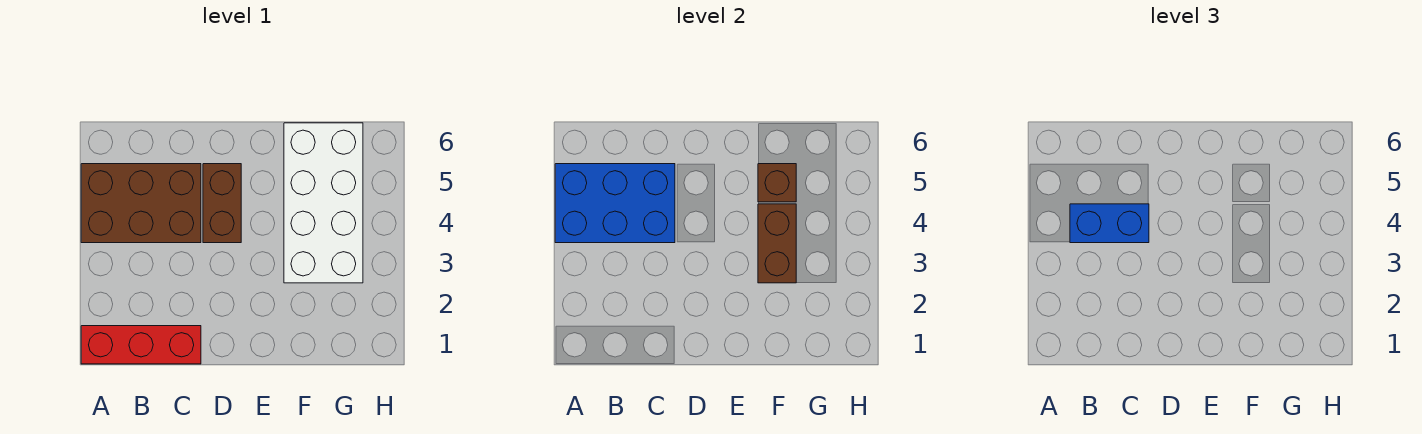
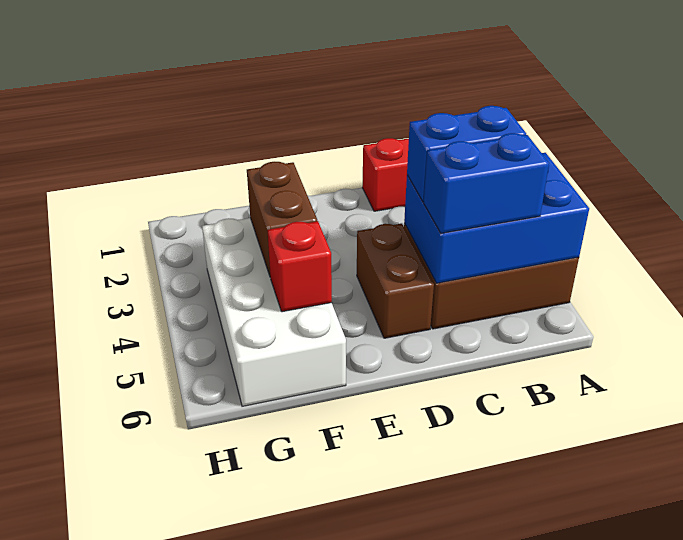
none -> blue brick B5:C5 level 3
brown brick F5 level 2 -> red brick F5 level 2

